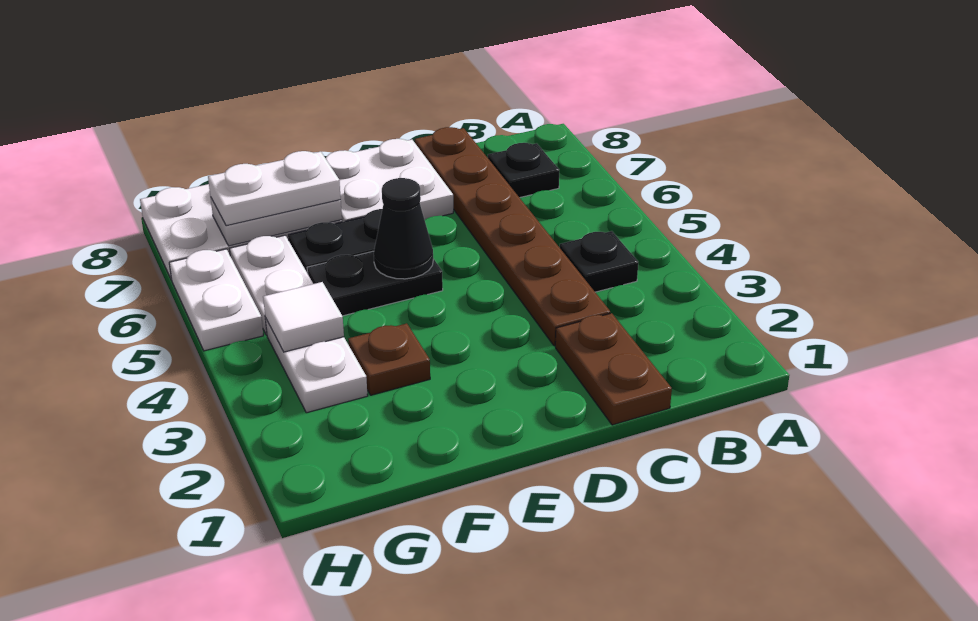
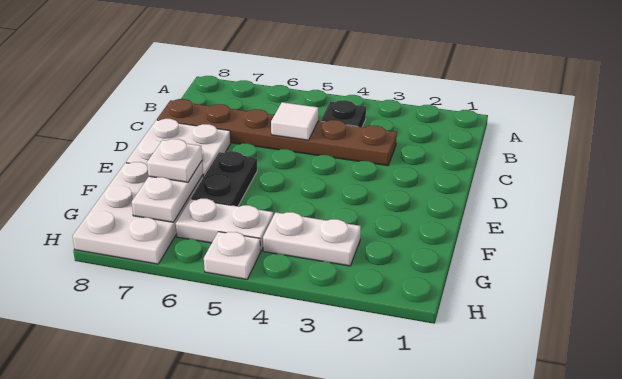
black plate B7 level 1 -> none
brown plate C1:C2 level 1 -> none
black plate E5:F5 level 1 -> none
black cone E5 level 2 -> none
brown plate F3 level 1 -> none
white plate F7:G7 level 3 -> white plate F7 level 3
white tile G4 level 2 -> white tile C5 level 2
white plate H5:H6 level 1 -> white plate H5 level 1

